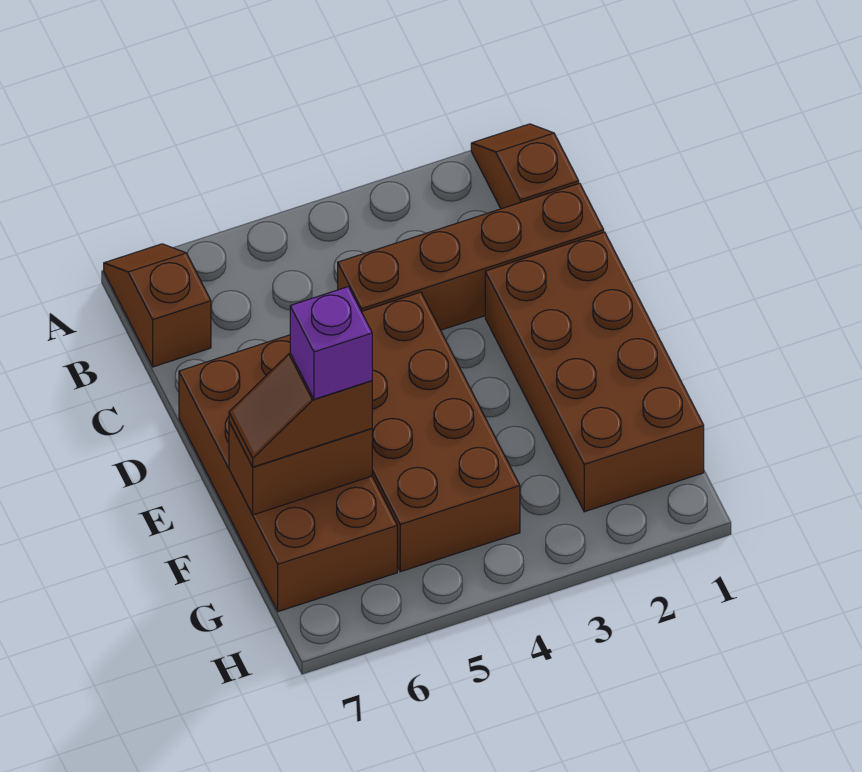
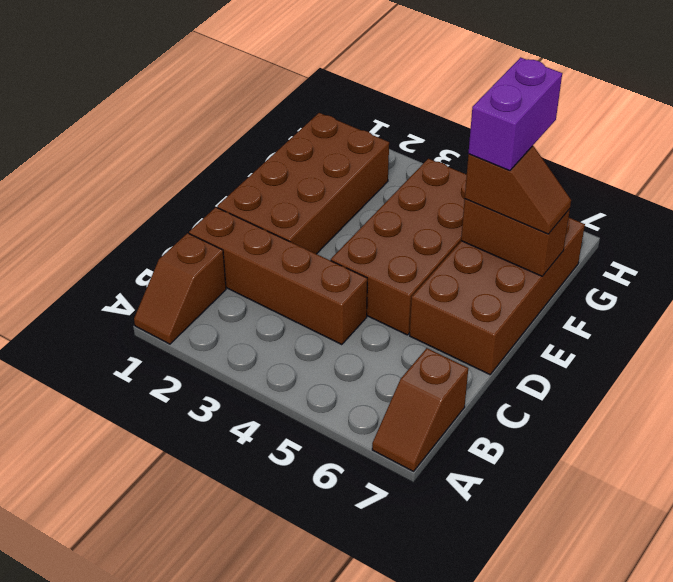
purple brick F6 level 4 -> purple brick F6:G6 level 4

